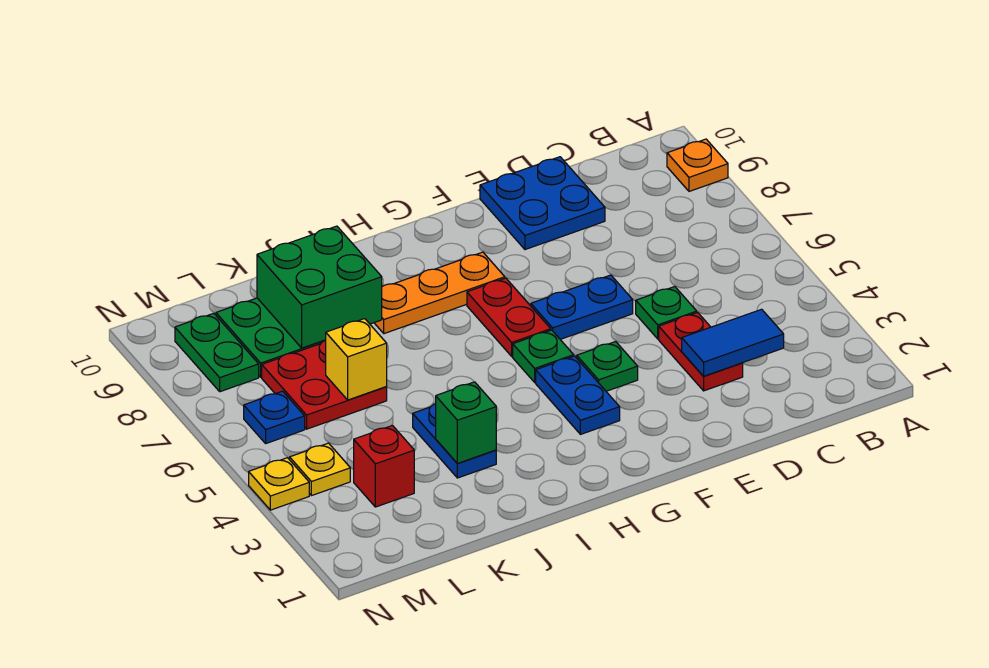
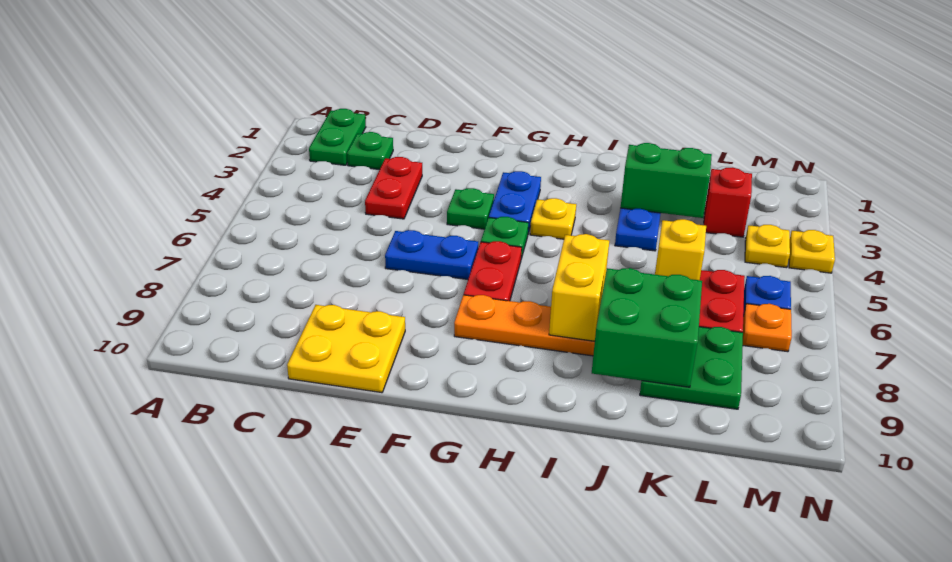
orange plate A9 level 1 -> orange plate M7 level 1
blue tile C3:D3 level 2 -> none
green plate D5 level 1 -> green plate C2 level 1
blue plate D9:E10 level 1 -> yellow plate D9:E10 level 1
none -> yellow plate H4 level 1
none -> yellow brick I7:I8 level 2
green brick J3 level 2 -> green brick J3:K3 level 2
green plate M8:M9 level 1 -> green plate B1:B2 level 1

